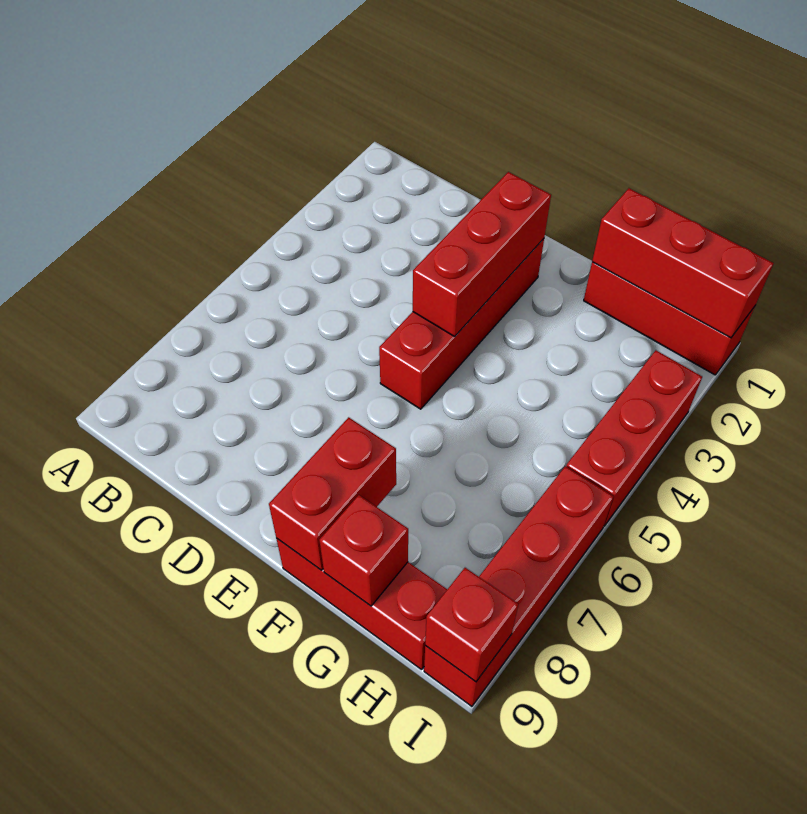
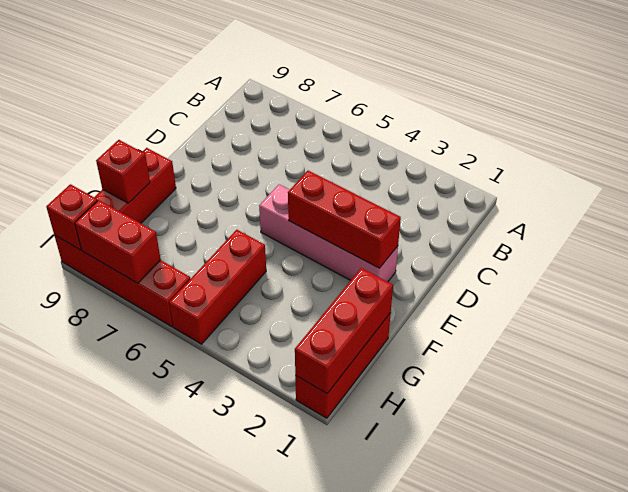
red brick E2:E5 level 1 -> pink brick E2:E5 level 1
red brick F8:F9 level 2 -> red brick I7:I8 level 2
red brick I3:I5 level 1 -> red brick G5:I5 level 1

